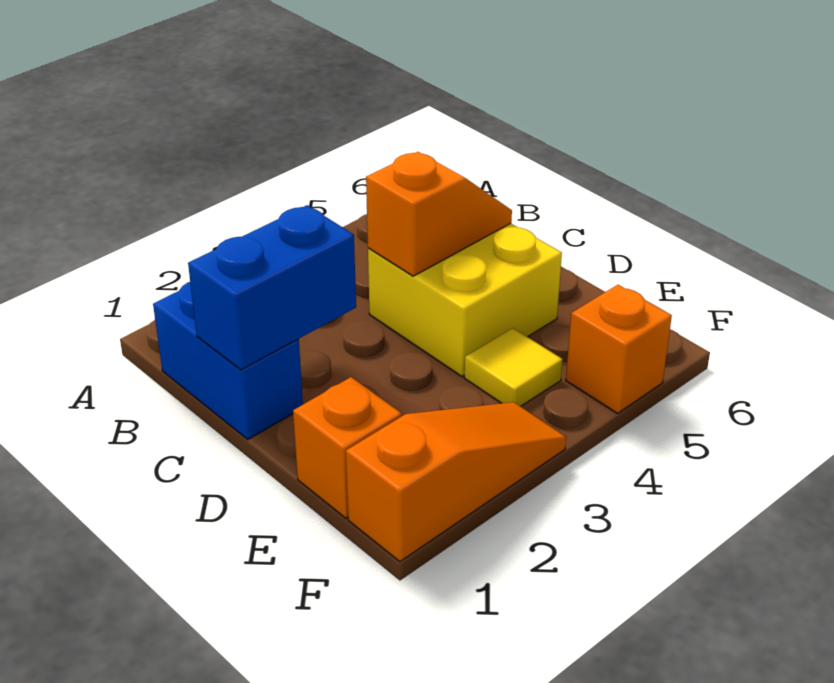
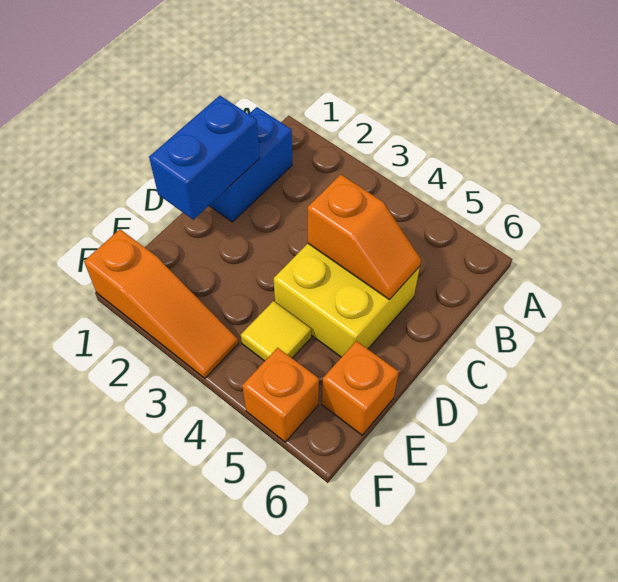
blue brick C1:C2 level 2 -> blue brick C1:D1 level 2
orange brick E1 level 1 -> orange brick E6 level 1

